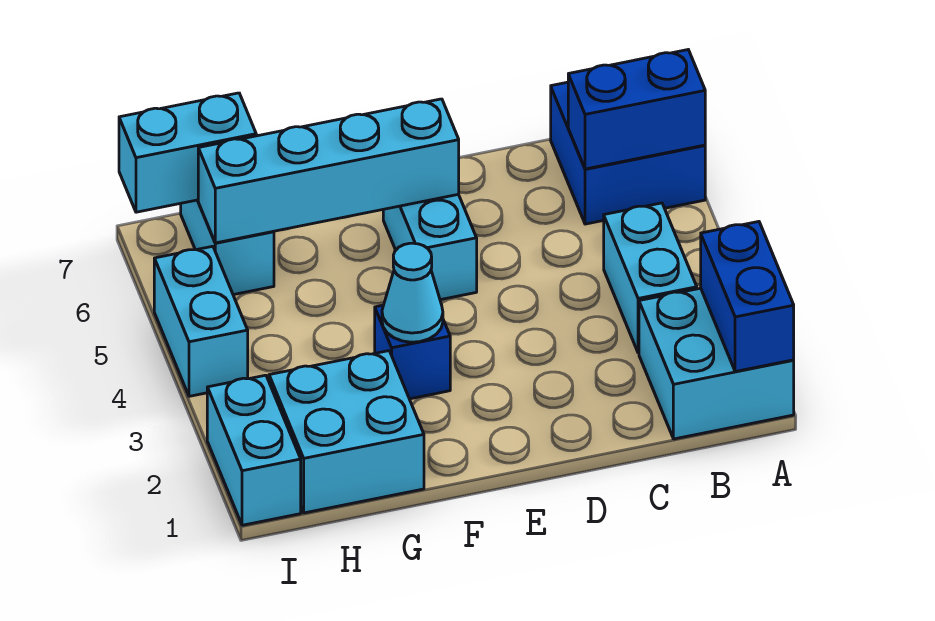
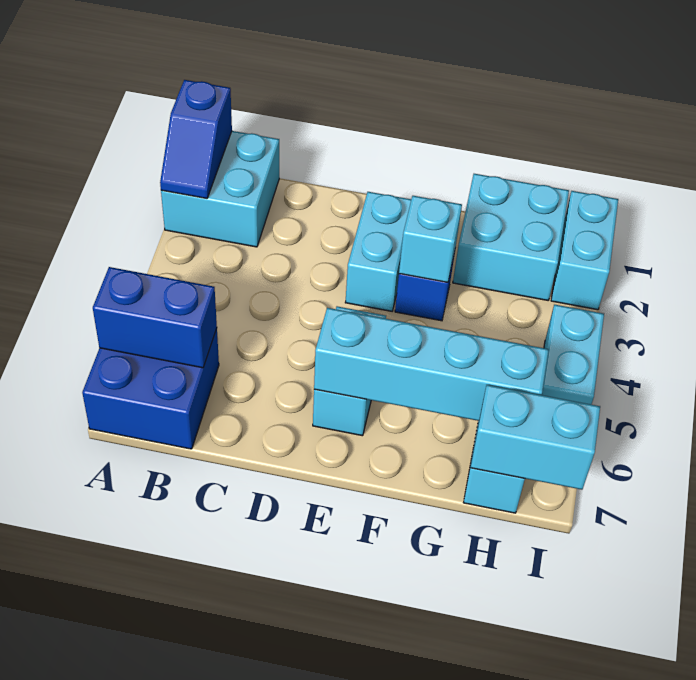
blue brick A1:A2 level 2 -> blue slope A1:A2 level 2 top 1
cyan brick B3:B4 level 1 -> cyan brick E2:E3 level 1
cyan cone F3 level 2 -> cyan brick F3 level 2

